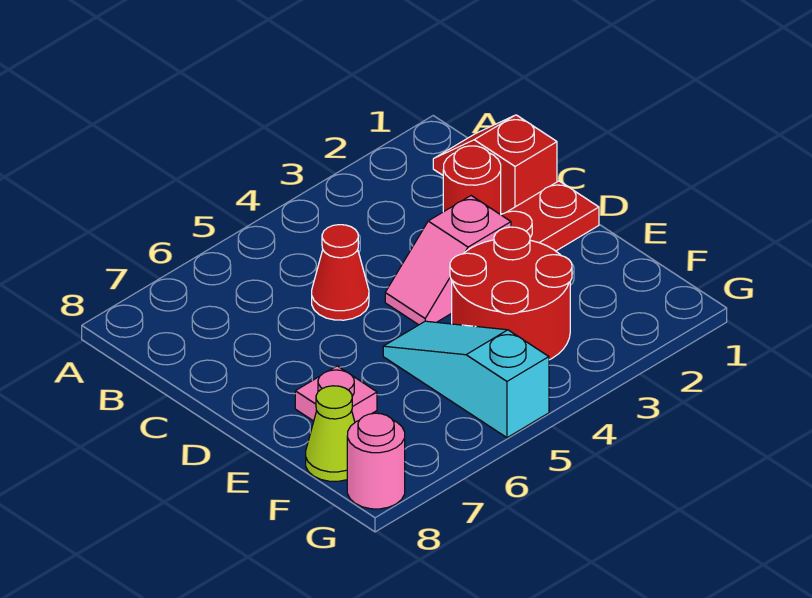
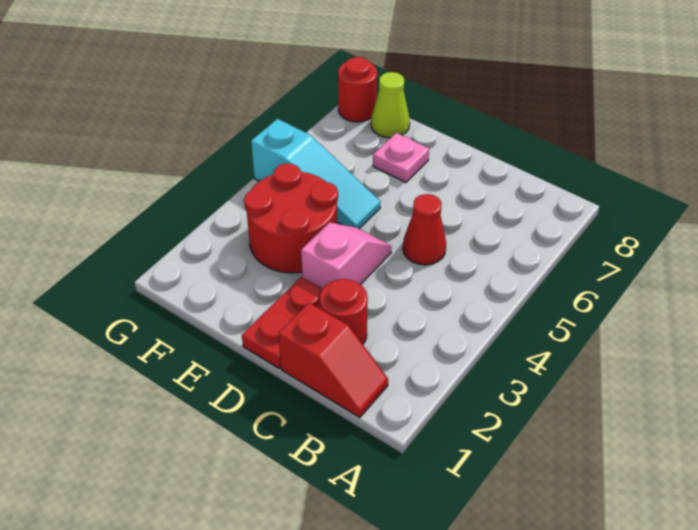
pink round brick G8 level 1 -> red round brick G8 level 1

